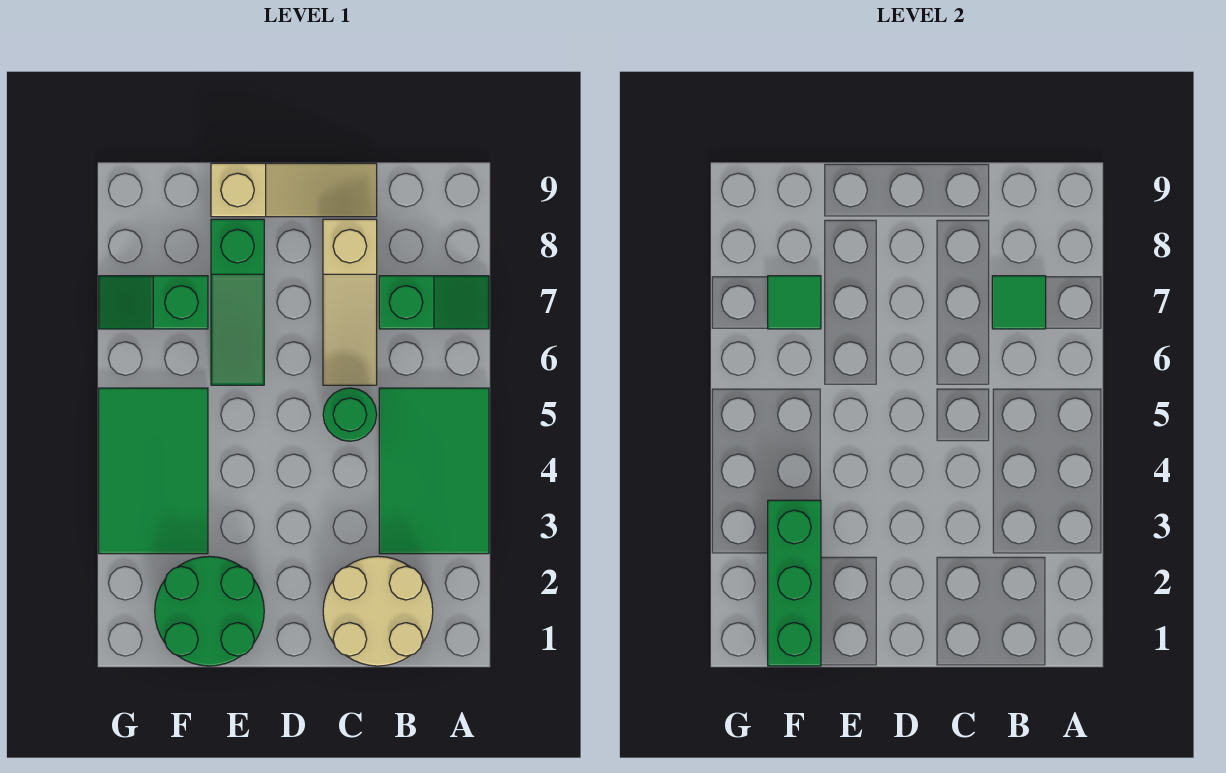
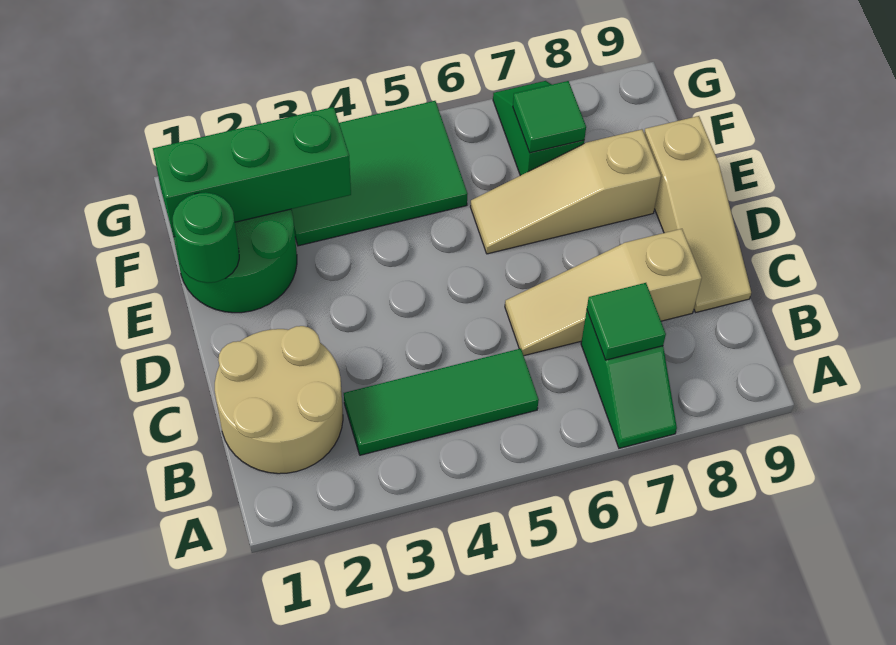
green tile A3:B5 level 1 -> green tile B3:B5 level 1
green round brick C5 level 1 -> green round brick E1 level 2
green slope E6:E8 level 1 top 8 -> tan slope E6:E8 level 1 top 8

